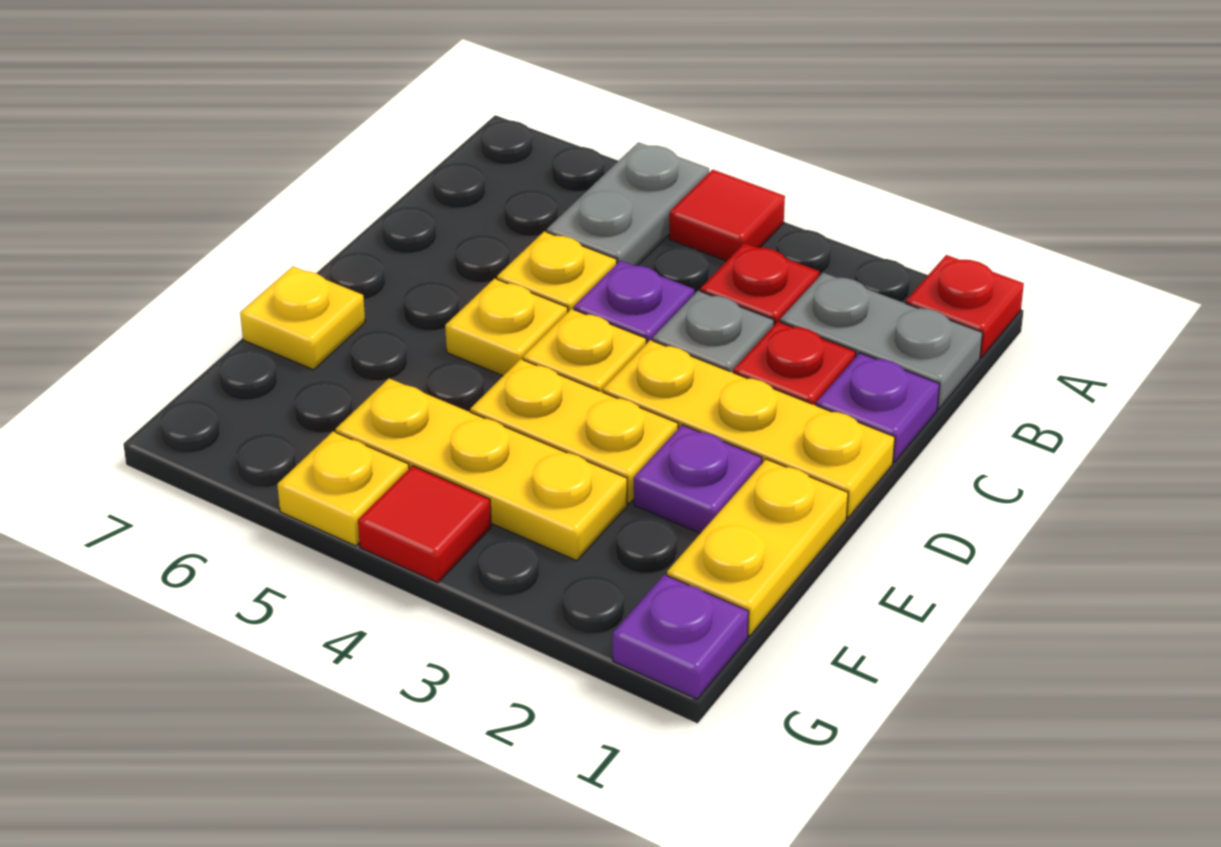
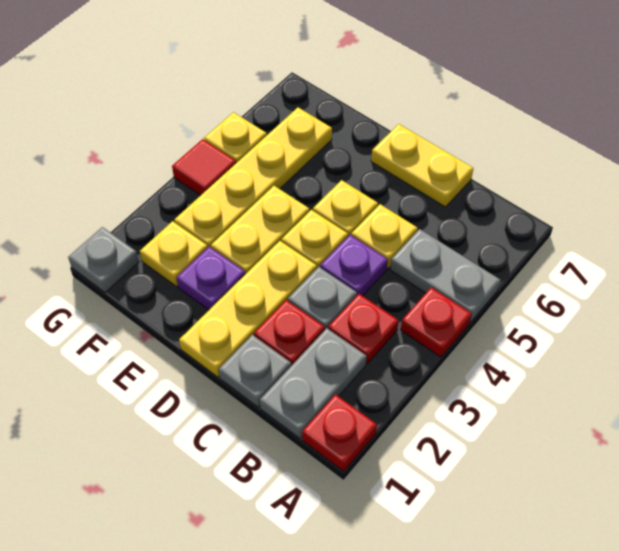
red tile A4 level 1 -> red plate A4 level 1
purple plate C1 level 1 -> grey plate C1 level 1
yellow plate E1:F1 level 1 -> yellow plate C7:D7 level 1
yellow plate E7 level 1 -> yellow plate F2 level 1
yellow plate F3:F5 level 1 -> yellow plate F3:F6 level 1
purple plate G1 level 1 -> grey plate G1 level 1

